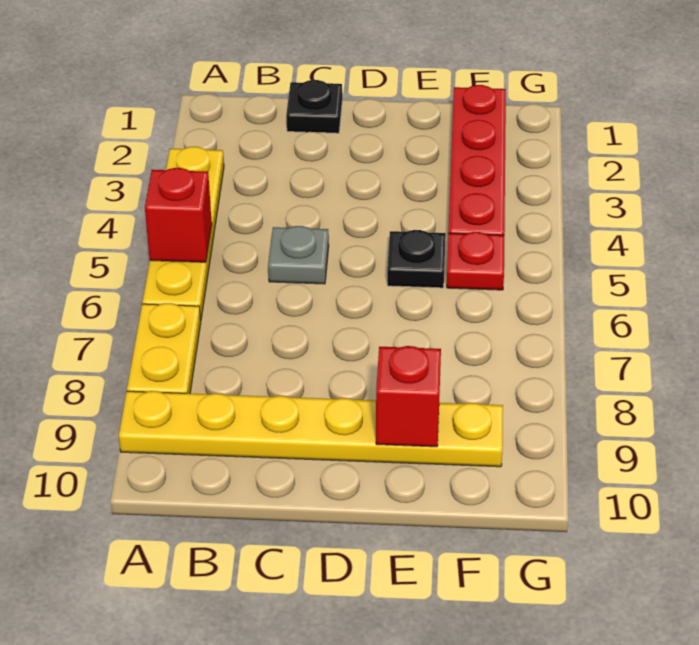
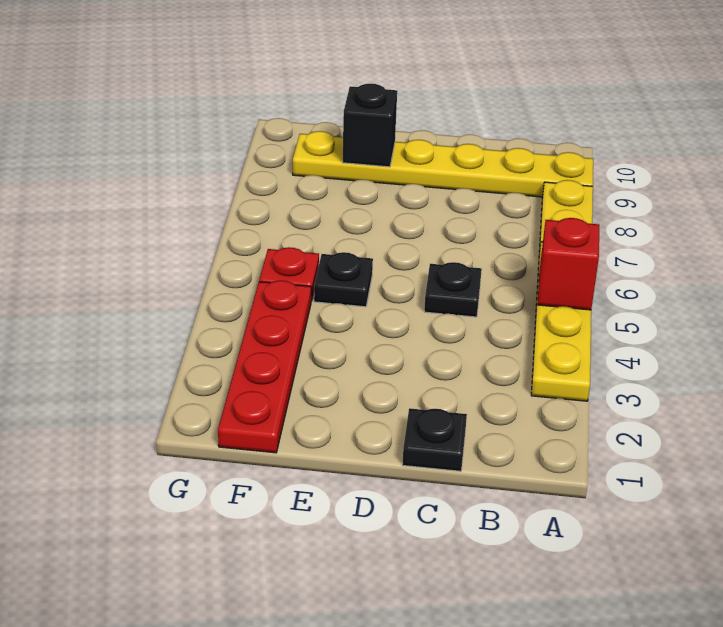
grey plate C5 level 1 -> black plate C5 level 1
red brick E9 level 2 -> black brick E9 level 2

